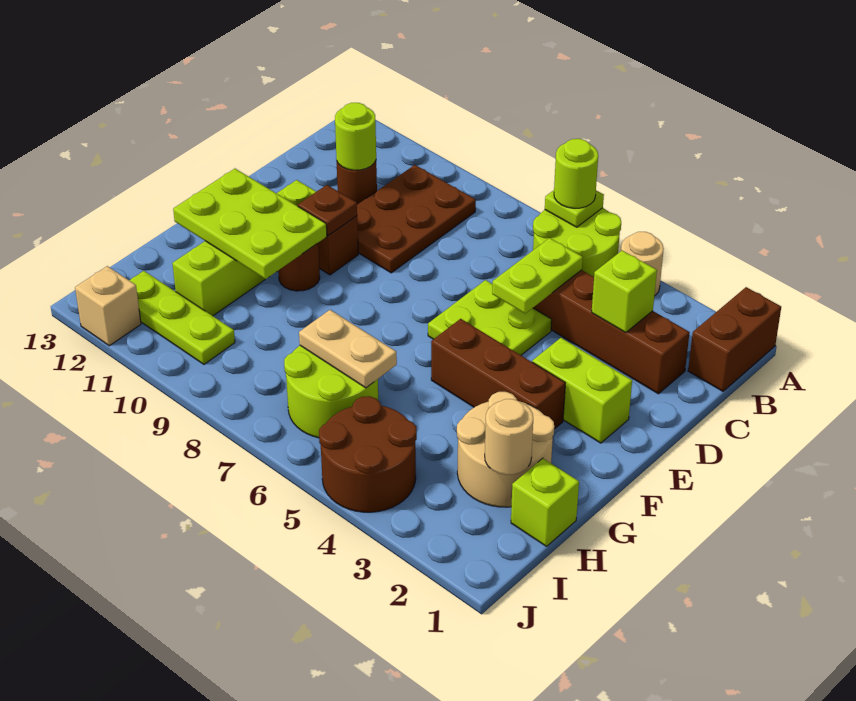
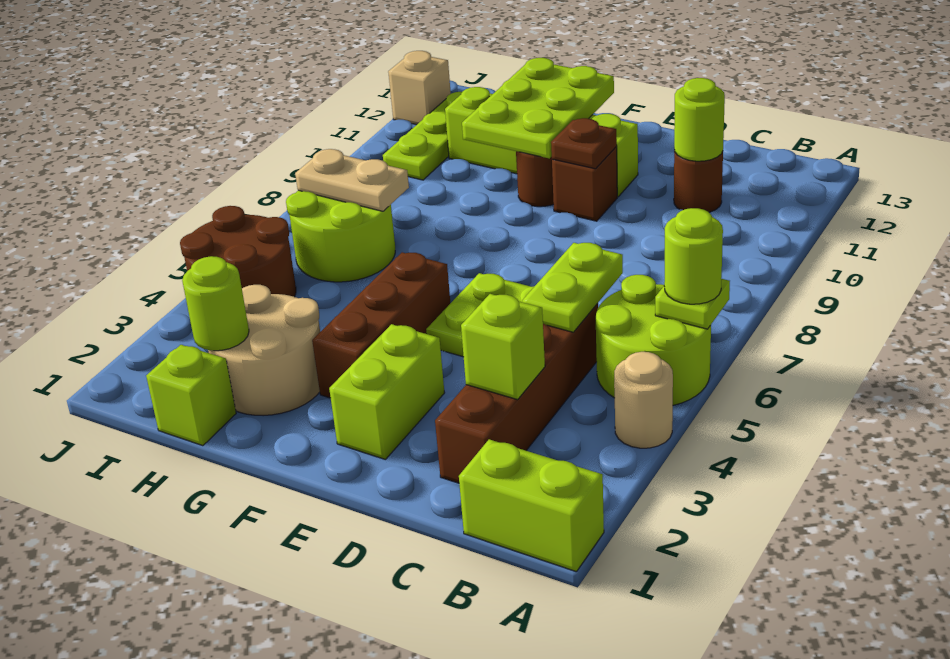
brown brick A1:B1 level 1 -> lime brick A1:B1 level 1
brown plate B9:D10 level 1 -> none
lime plate C5:D5 level 2 -> lime plate C5:C6 level 2
tan round brick H2 level 2 -> lime round brick H2 level 2
tan plate H6:H7 level 2 -> tan plate H7:I7 level 2

